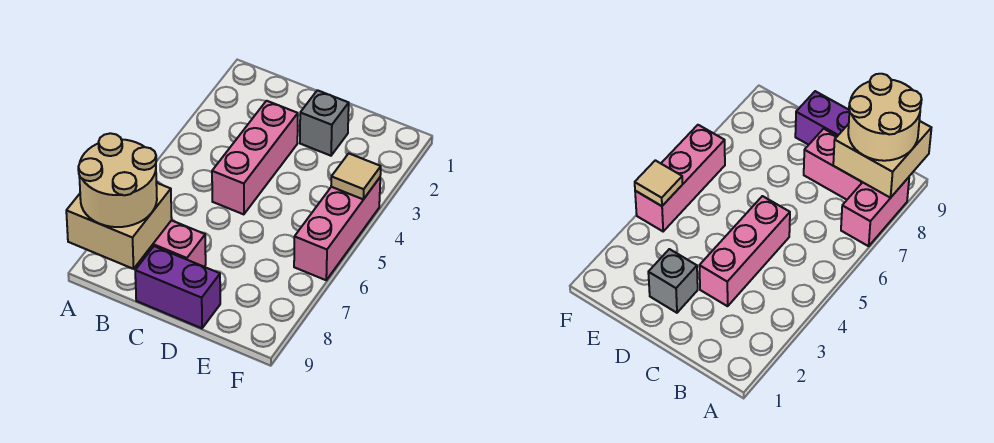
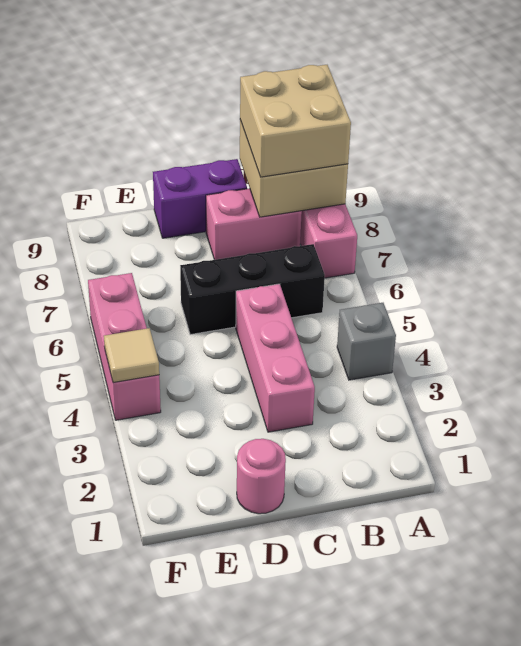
tan round brick A8:B9 level 3 -> tan brick A8:B9 level 3
none -> black brick B6:D6 level 1
none -> pink round brick D1 level 1
grey brick D2 level 1 -> grey brick A4 level 1

